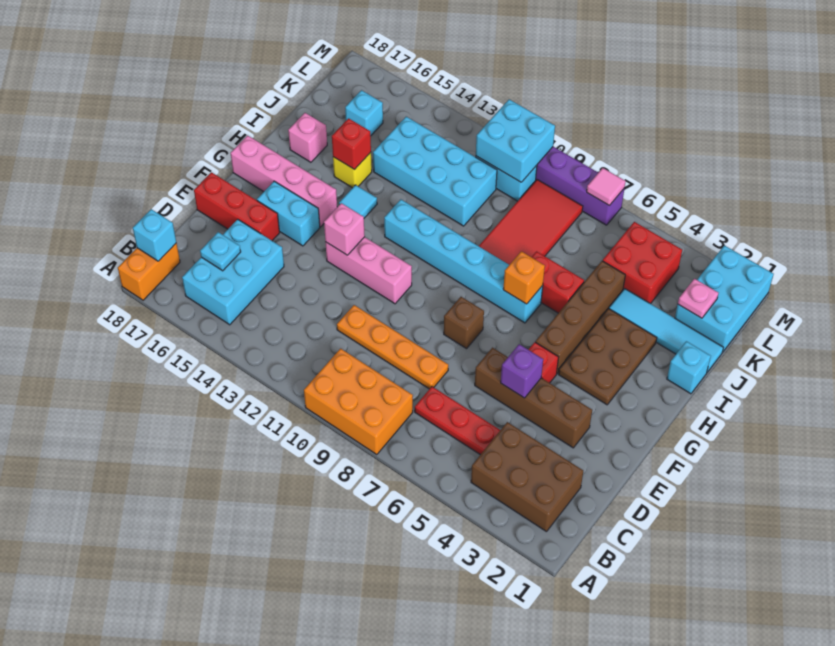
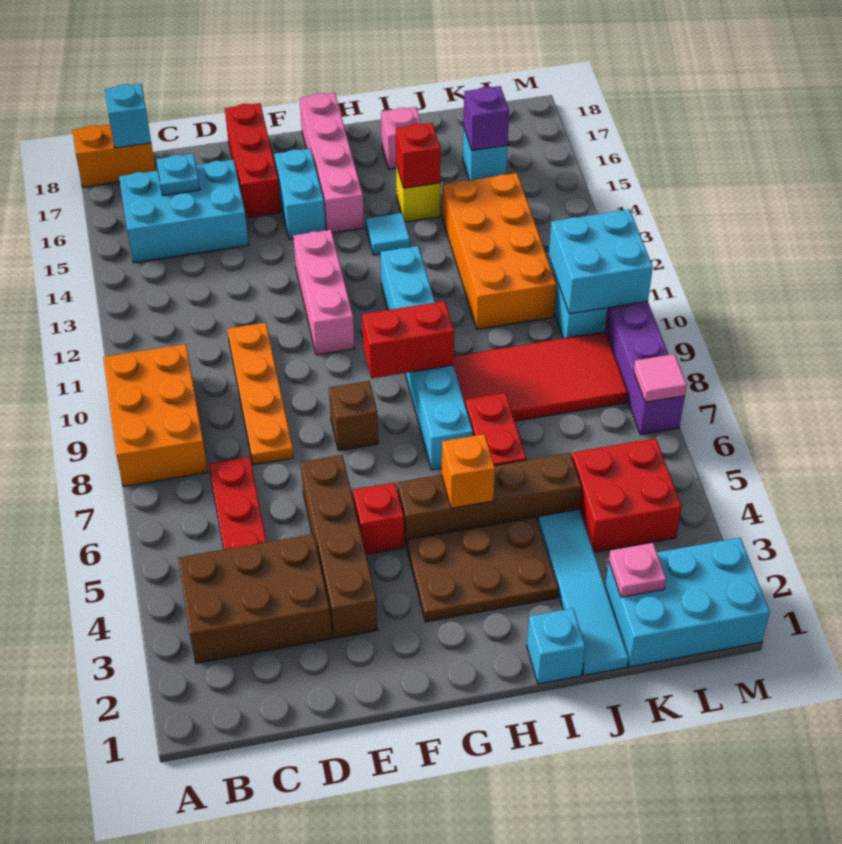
brown brick B2:C4 level 1 -> brown brick B3:D4 level 1
purple brick E5 level 2 -> purple brick K16 level 2
pink brick F13 level 2 -> none
none -> red brick G9:H9 level 2
orange brick H7 level 2 -> orange brick H5 level 2
cyan brick J11:K14 level 1 -> orange brick J11:K14 level 1

